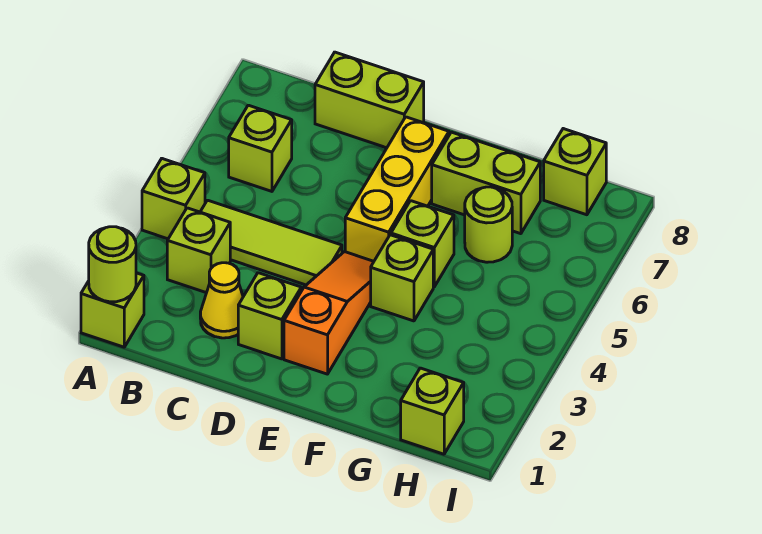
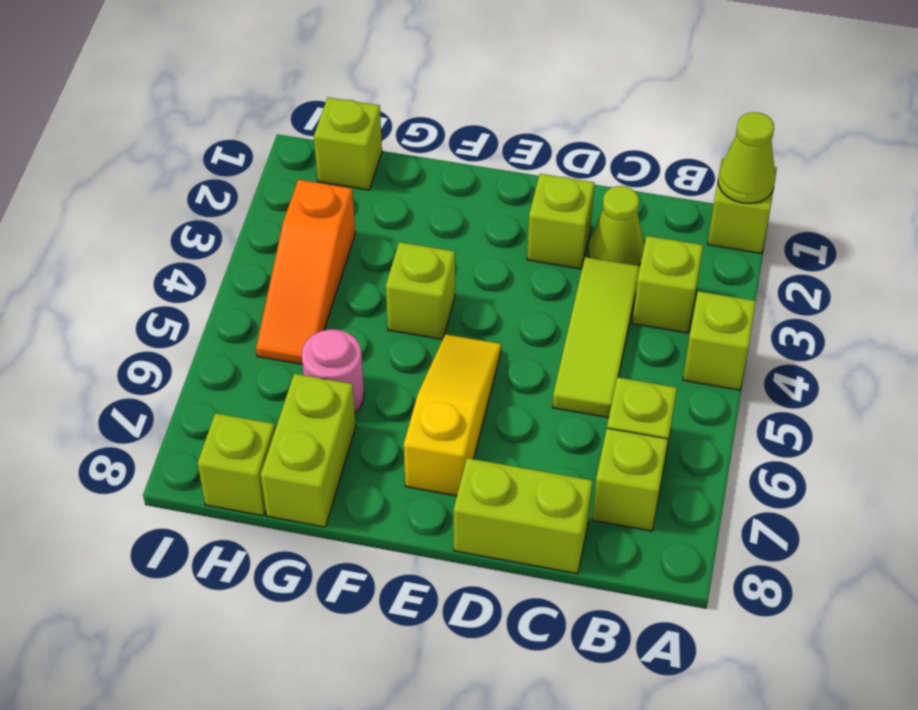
lime round brick A1 level 2 -> lime cone A1 level 2
lime tile B4:D4 level 1 -> lime tile C3:C5 level 1
yellow cone C2 level 1 -> lime cone C2 level 1
orange slope E2:E4 level 1 top 2 -> orange slope H3:H5 level 1 top 3
yellow brick E5:E7 level 1 -> yellow slope E5:E7 level 1 top 7
lime brick F5 level 1 -> lime brick B7 level 1
lime brick F7:G7 level 1 -> lime brick G7:G8 level 1
lime round brick G6 level 1 -> pink round brick G6 level 1

